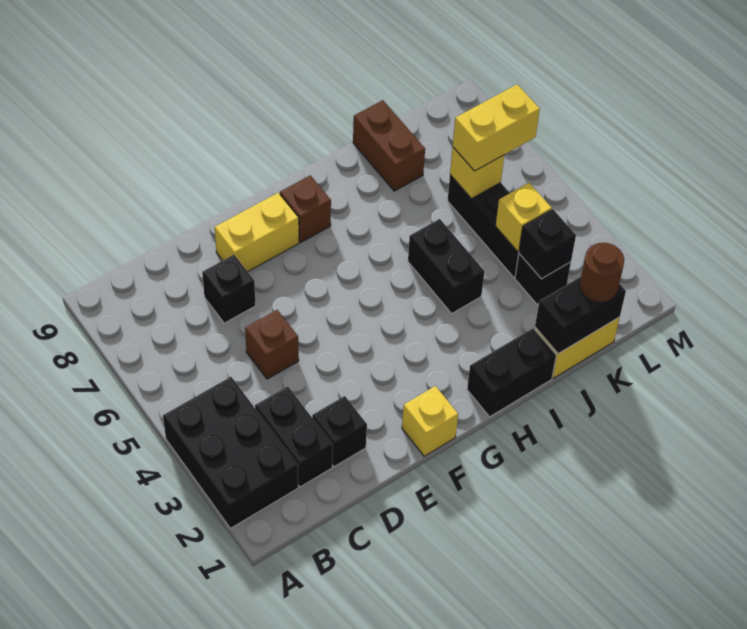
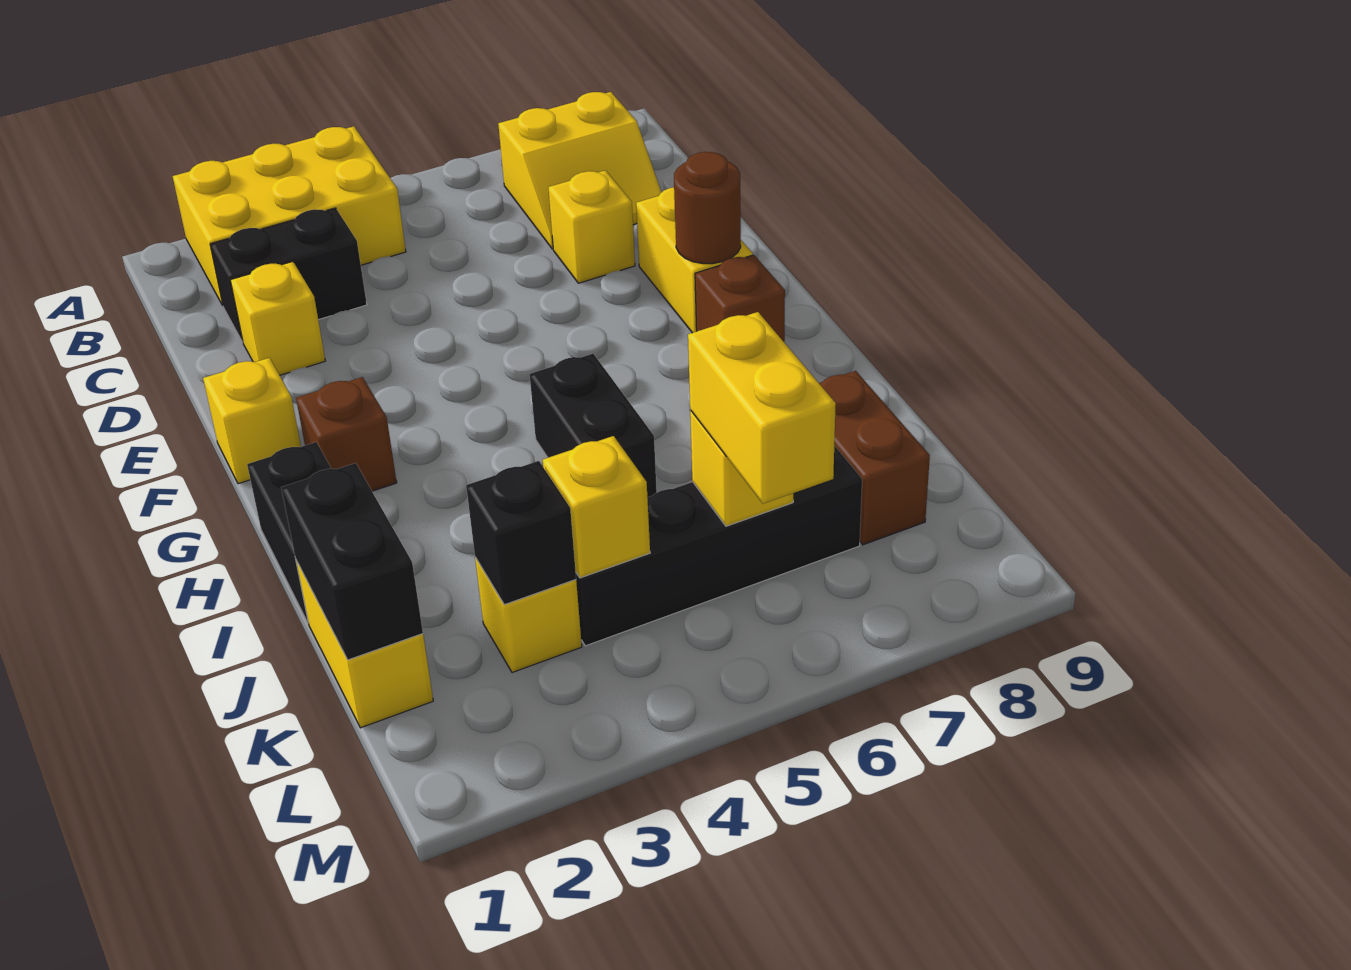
black brick A2:B4 level 1 -> yellow brick A2:B4 level 1
none -> yellow slope B7:C8 level 1 top B
black brick D2 level 1 -> yellow brick D2 level 1
brown brick D5 level 1 -> brown brick G2 level 1
black brick D7 level 1 -> yellow brick D7 level 1
black brick I4:I5 level 1 -> black brick H5:I5 level 1
brown brick J8:J9 level 1 -> brown brick J8:K8 level 1
brown round brick K1 level 3 -> brown round brick F8 level 2
black brick K3 level 1 -> yellow brick K3 level 1
black brick K4:K6 level 1 -> black brick K4:K7 level 1

